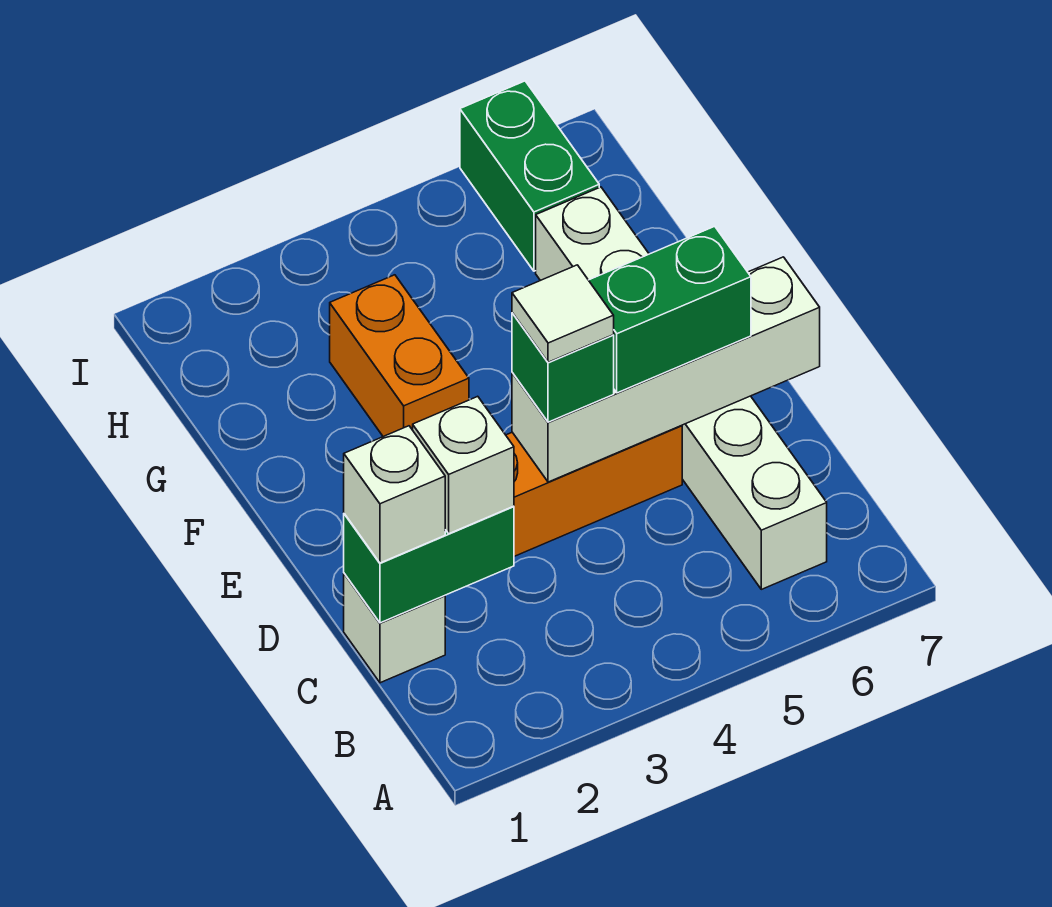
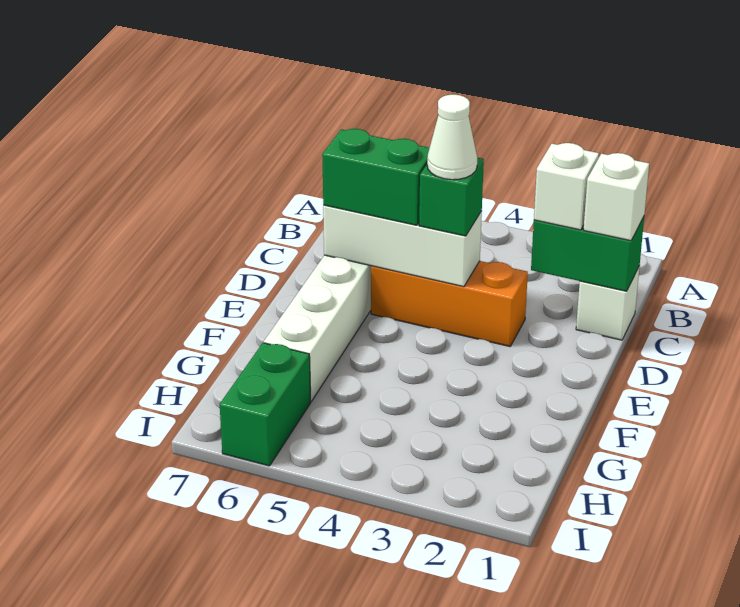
white brick D4:D7 level 2 -> white brick D4:D6 level 2
white tile D4 level 4 -> white cone D4 level 4
orange brick F3:G3 level 1 -> none

